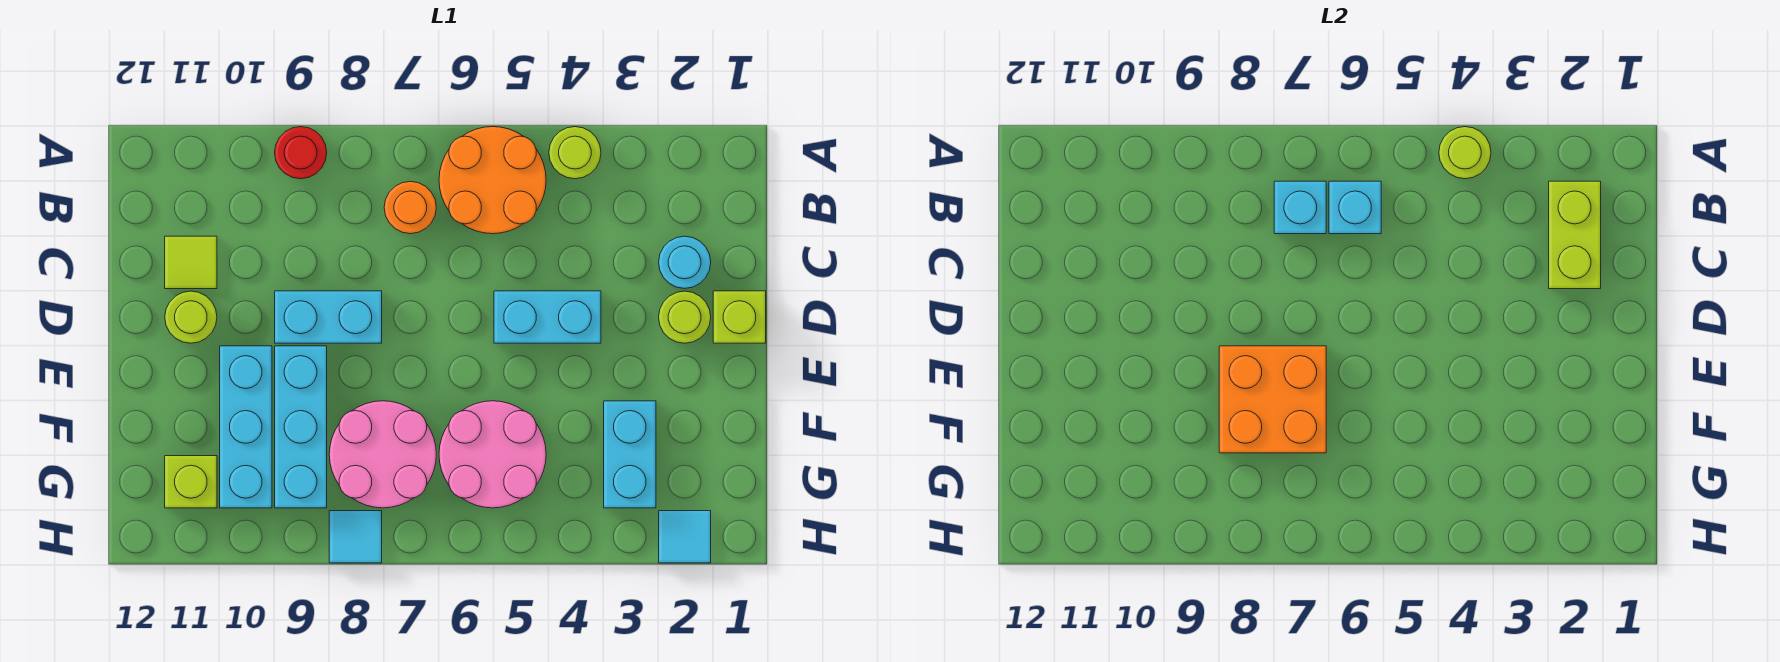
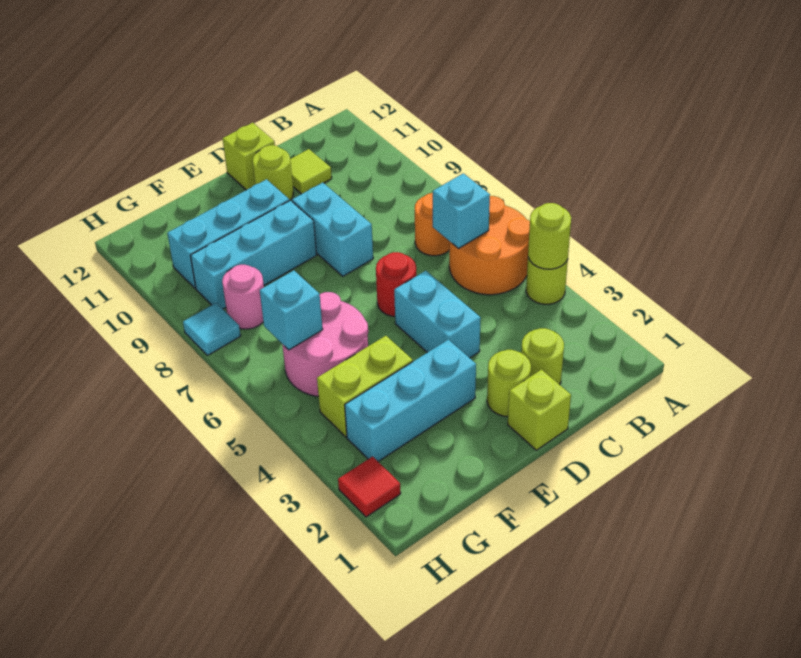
red round brick A9 level 1 -> red round brick D6 level 1
lime brick B2:C2 level 2 -> lime brick F4:G4 level 1
cyan brick B7 level 2 -> cyan brick G6 level 2
cyan round brick C2 level 1 -> lime round brick C2 level 1
orange brick E7:F8 level 2 -> none
cyan brick F3:G3 level 1 -> cyan brick E3:G3 level 1
pink round brick F7:G8 level 1 -> pink round brick G8 level 1
lime brick G11 level 1 -> lime brick D12 level 1
cyan tile H2 level 1 -> red tile H2 level 1

